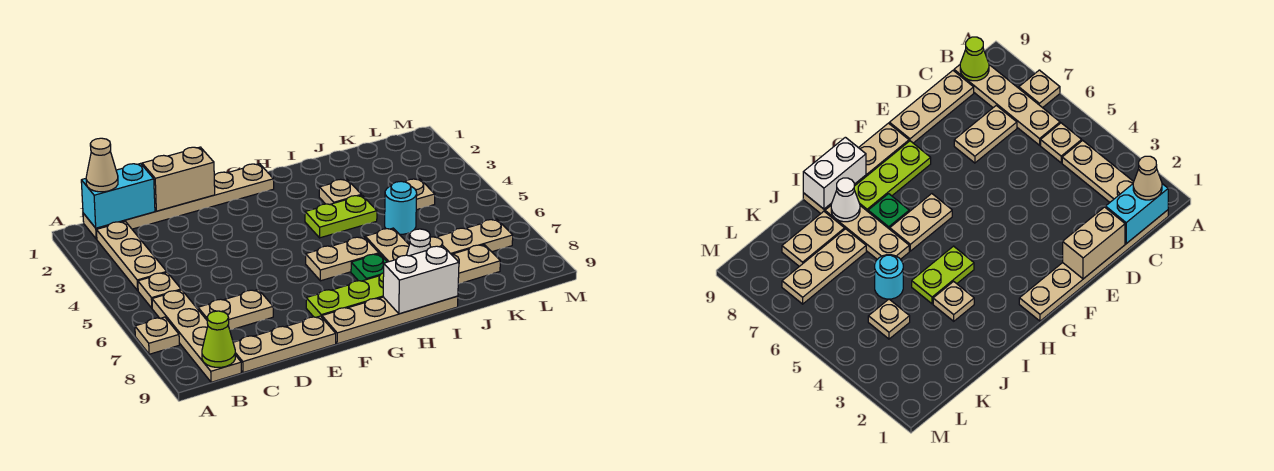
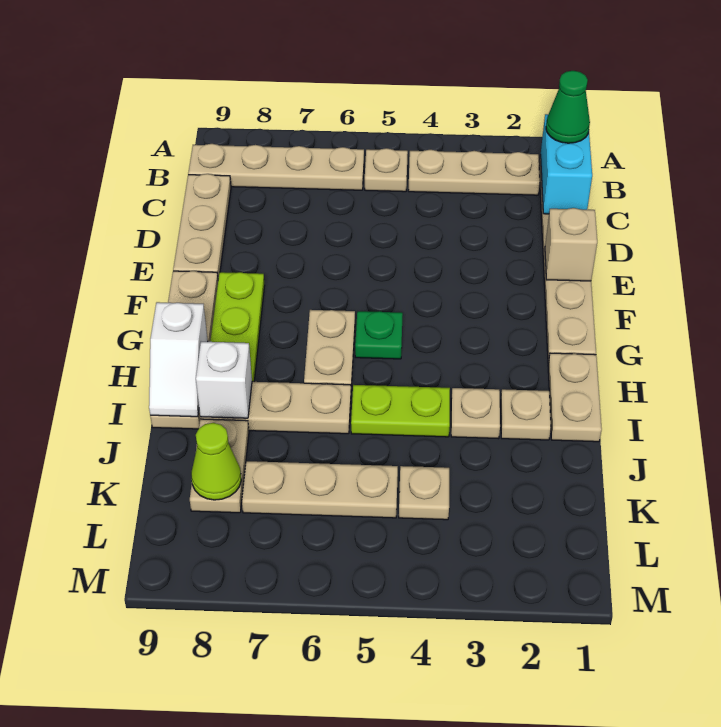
tan plate A7 level 1 -> tan plate I2 level 1
tan cone B1 level 3 -> green cone B1 level 3
lime cone B9 level 2 -> lime cone K8 level 2
tan plate C7:D7 level 1 -> tan plate H1:I1 level 1
tan brick D1:E1 level 2 -> tan brick E1 level 2
lime plate H4:I4 level 1 -> lime plate I4:I5 level 1
green plate H7 level 1 -> green plate G5 level 1
white brick H9:I9 level 2 -> white slope H9:I9 level 2 top H
white cone I8 level 2 -> white brick I8 level 2
cyan round brick J5 level 1 -> none
tan plate J7:L7 level 1 -> tan plate K5:K7 level 1

